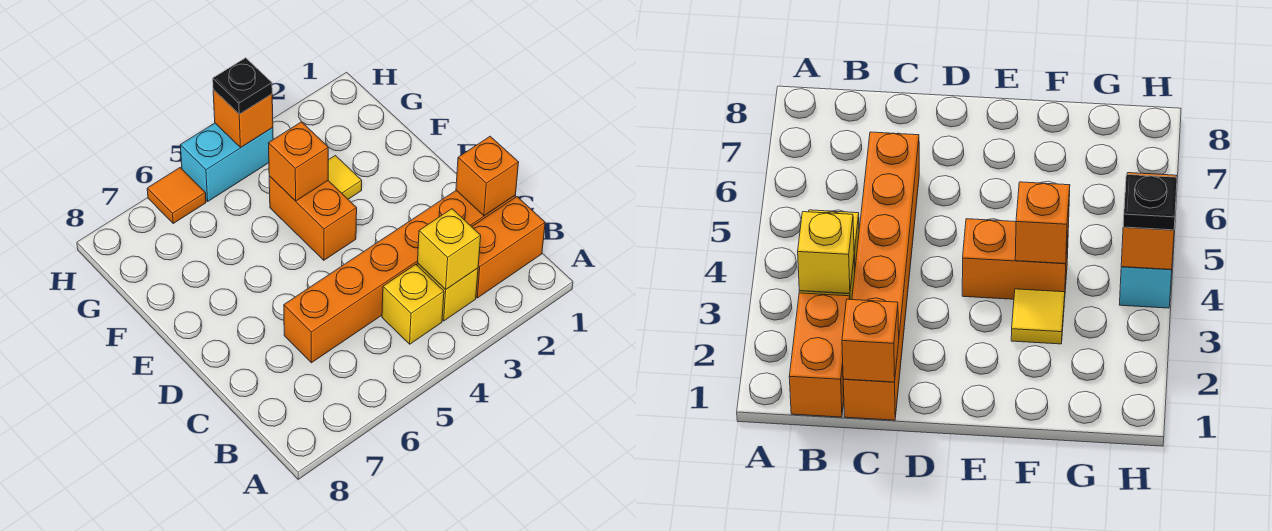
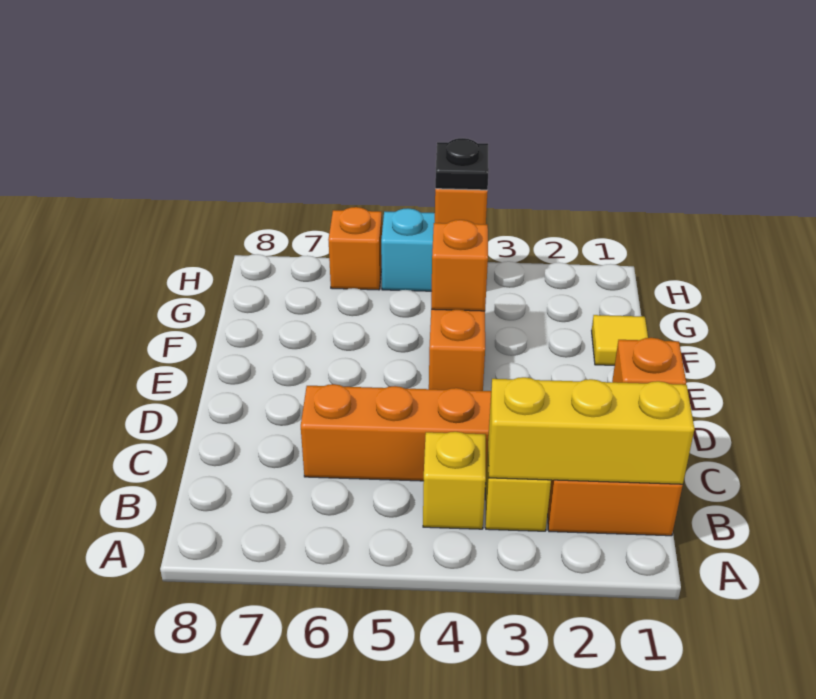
yellow brick B3 level 2 -> yellow brick B1:B3 level 2
yellow tile F3 level 1 -> yellow tile F1 level 1
orange tile H6 level 1 -> orange brick H6 level 1

